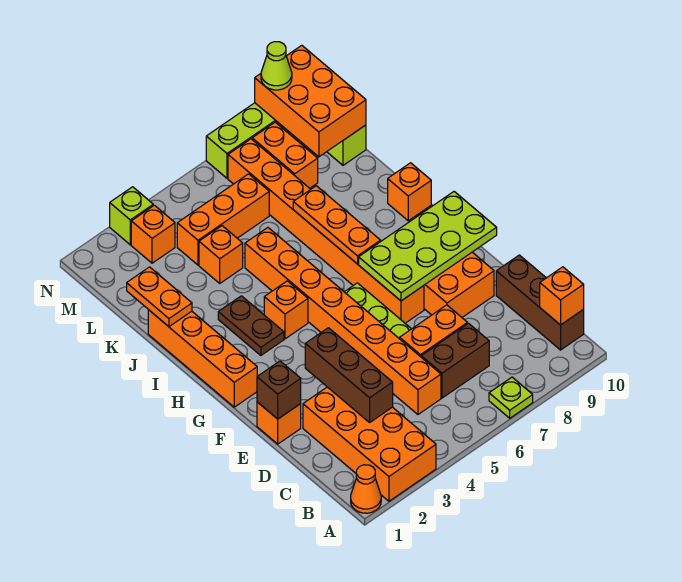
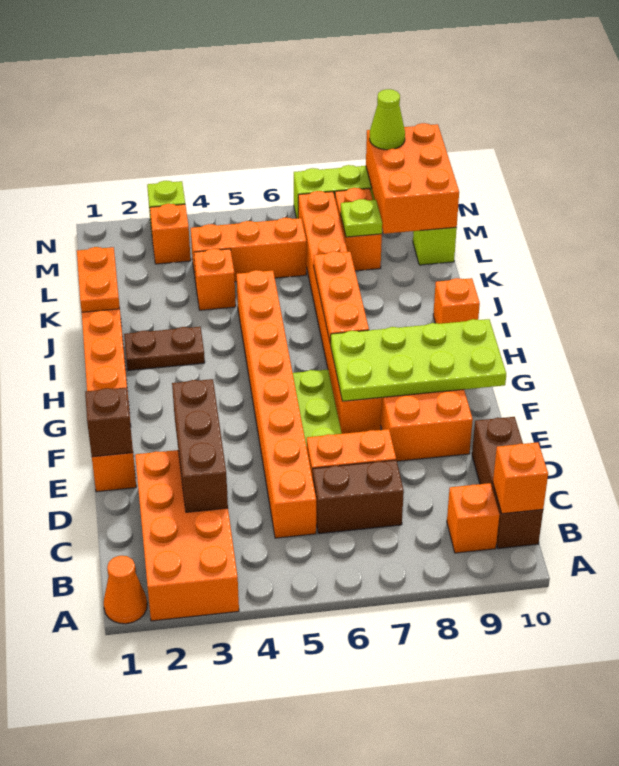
lime plate A7 level 1 -> lime plate L8 level 2
brown plate H3:I3 level 1 -> brown plate I2:I3 level 1
orange brick H4 level 1 -> orange brick B9 level 1

